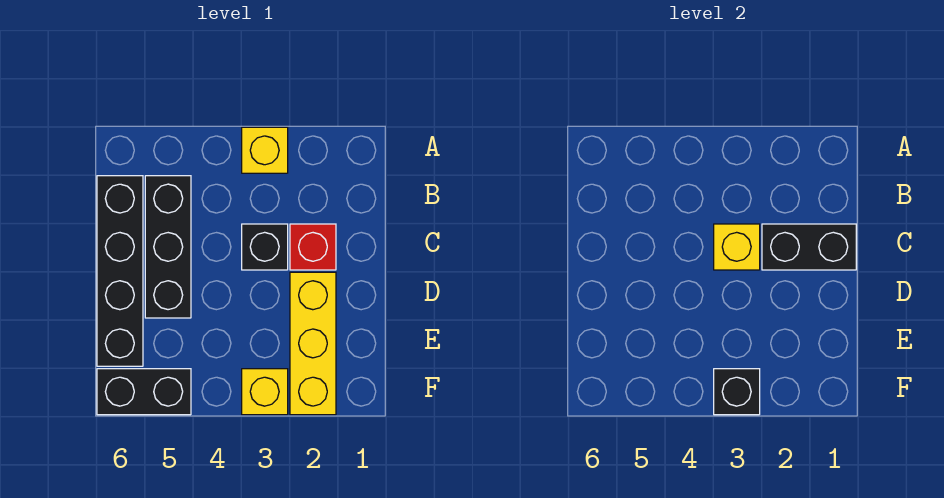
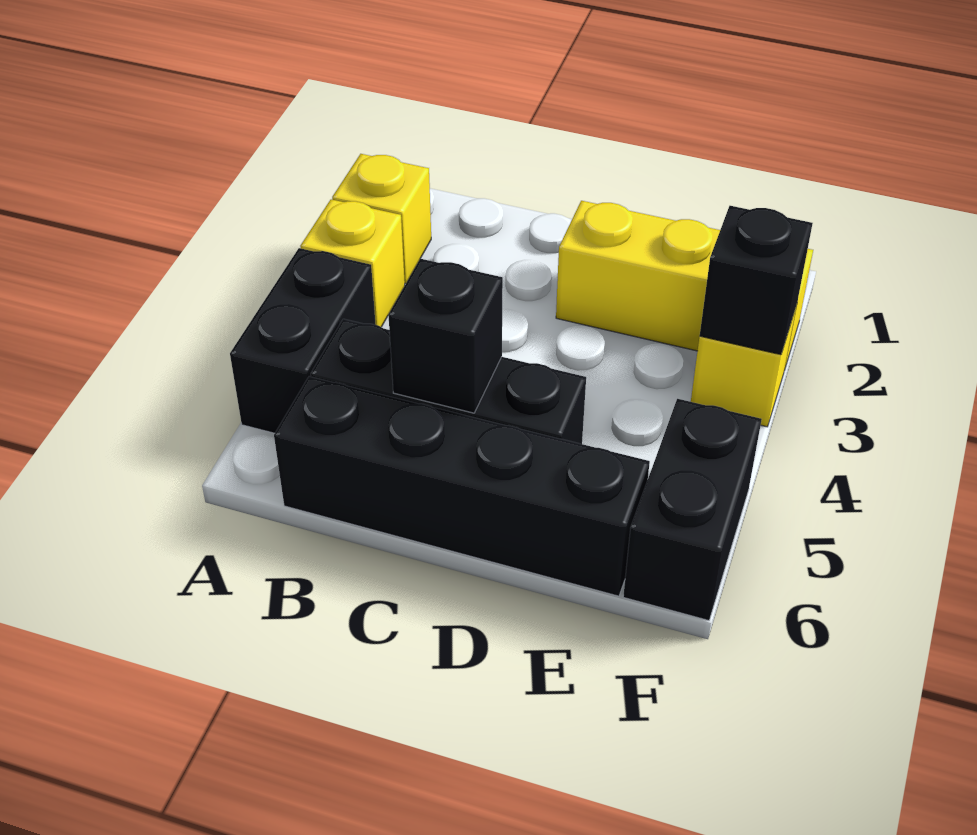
black brick C1:C2 level 2 -> black brick A4:A5 level 1
red brick C2 level 1 -> none
black brick C3 level 1 -> black brick C5 level 2
yellow brick C3 level 2 -> yellow brick A2 level 1

